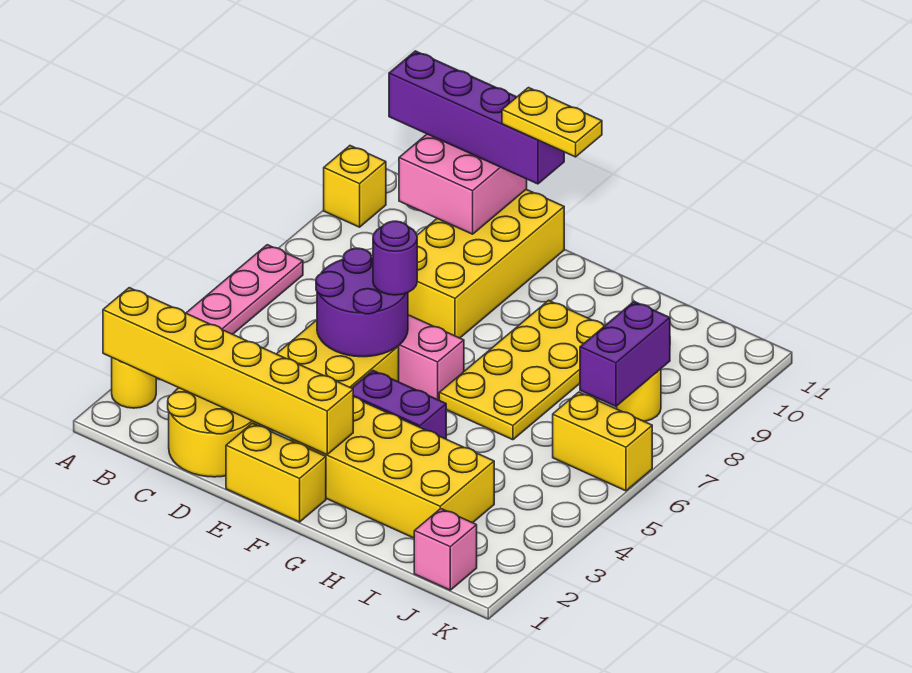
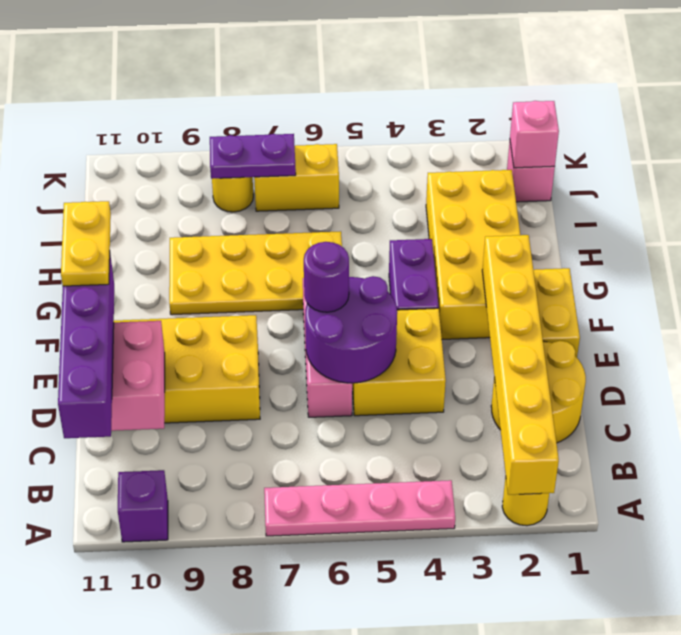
yellow brick A10 level 1 -> purple brick A10 level 1
none -> pink brick J1 level 2
yellow brick J6:K6 level 1 -> yellow brick J6:J7 level 1
purple brick J7:J8 level 2 -> purple plate J7:J8 level 2

